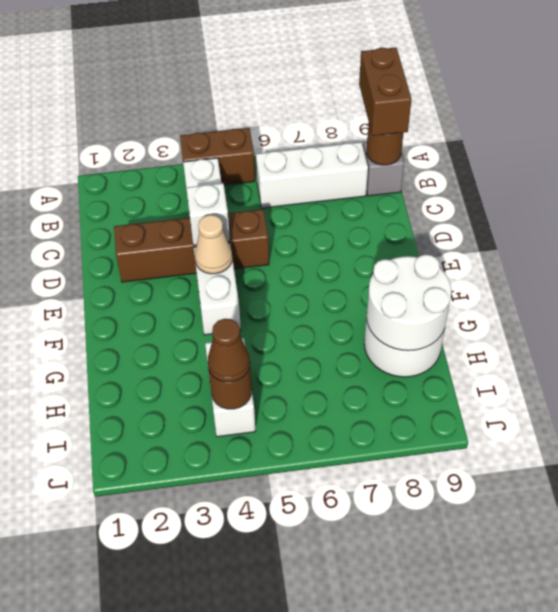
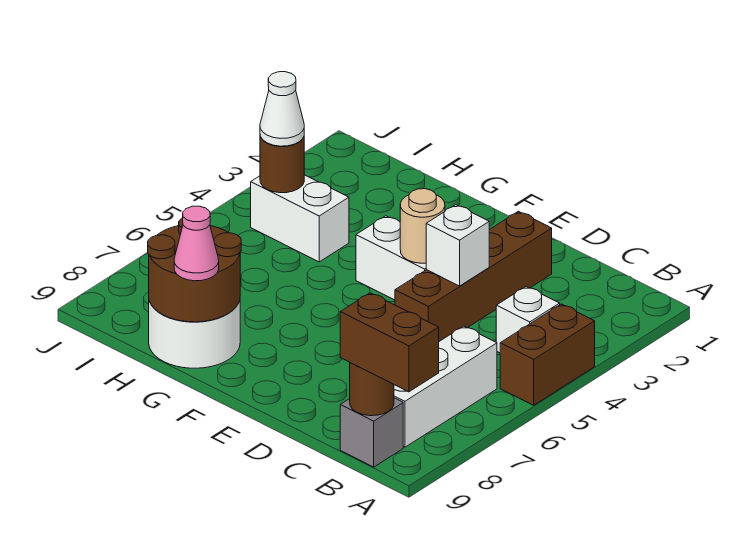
tan cone E4 level 2 -> tan round brick E4 level 2
white round brick G8:H9 level 2 -> brown round brick G8:H9 level 2
none -> pink cone G9 level 3
brown cone I4 level 3 -> white cone I4 level 3

